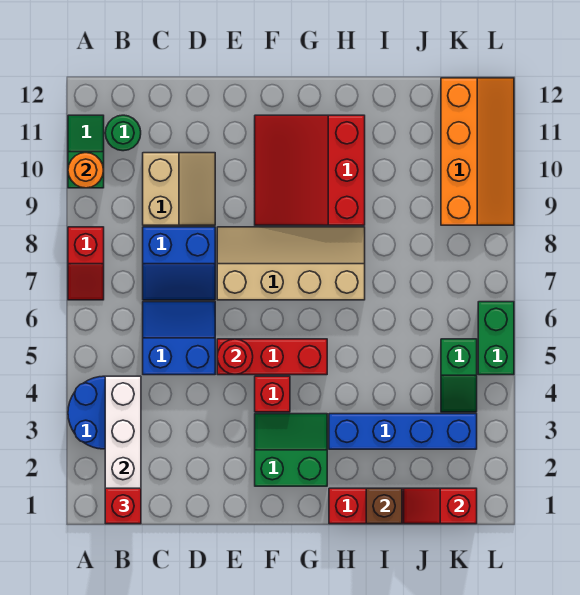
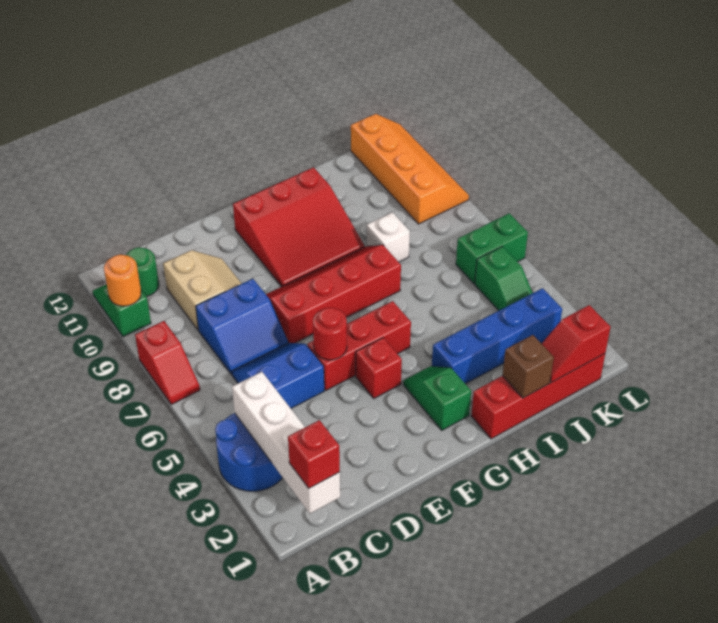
tan slope E7:H8 level 1 top 7 -> red slope E7:H8 level 1 top 7
green slope F2:G3 level 1 top 2 -> green slope G2:G3 level 1 top 2
red slope F9:H11 level 1 top H -> red slope F9:H11 level 1 top 11
none -> white brick I8 level 1
green brick L5:L6 level 1 -> green brick K6:L6 level 1

